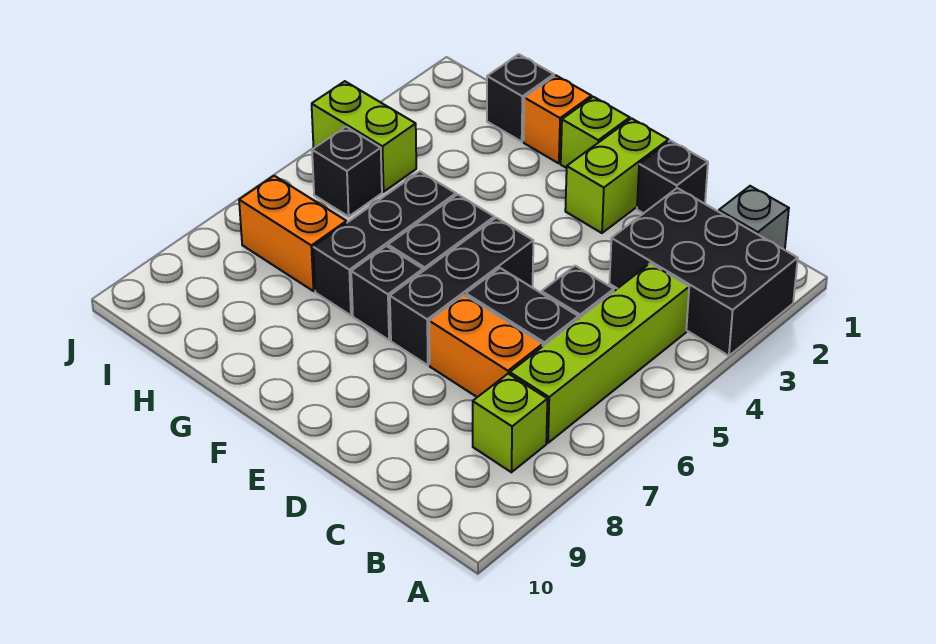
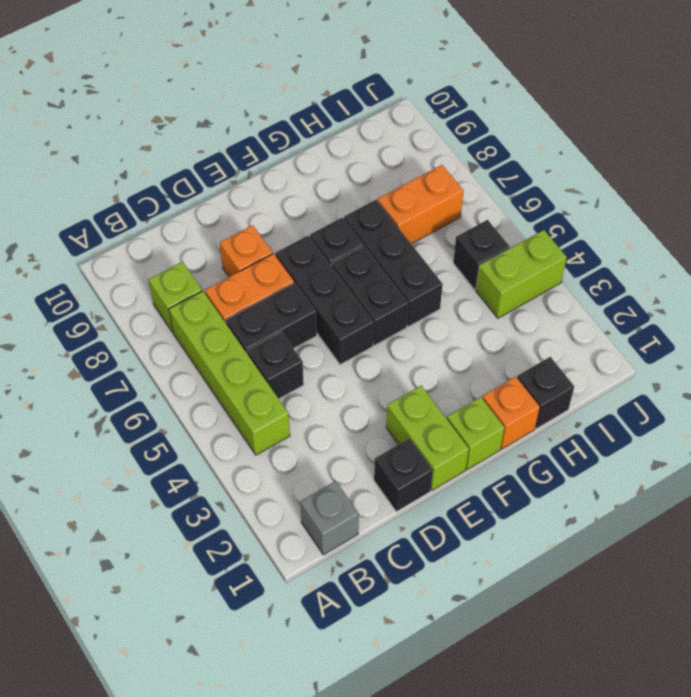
black brick A2:C3 level 1 -> none
none -> orange brick D8 level 1

